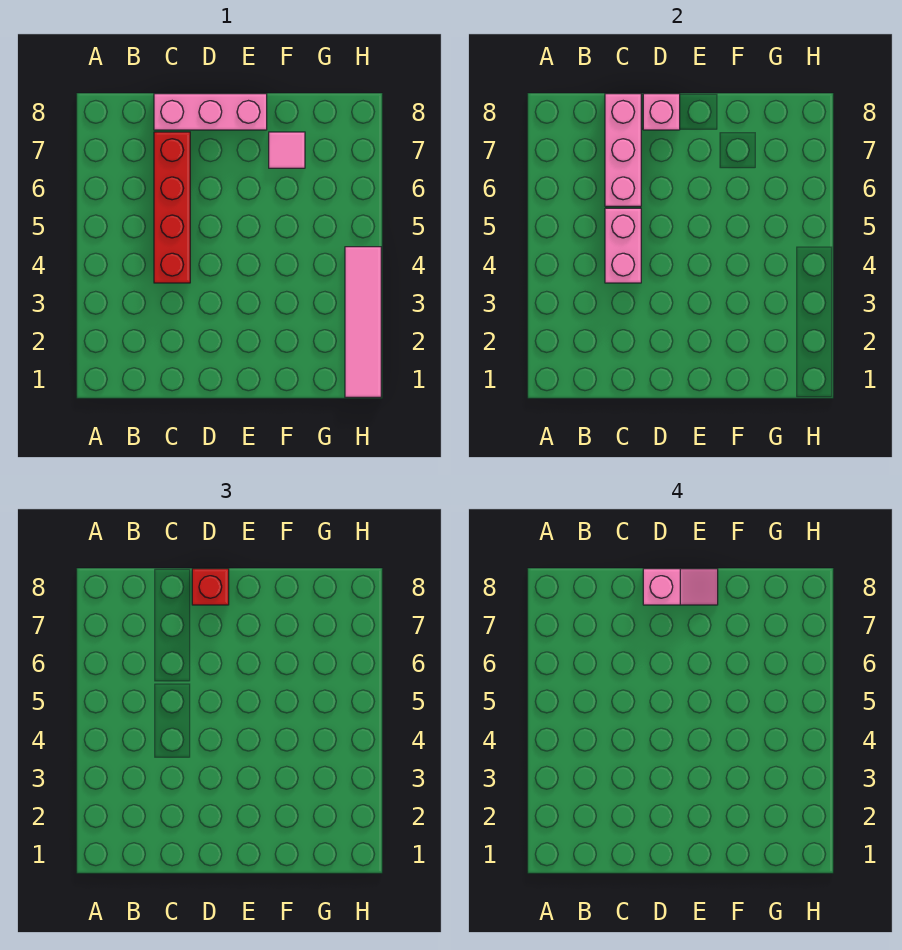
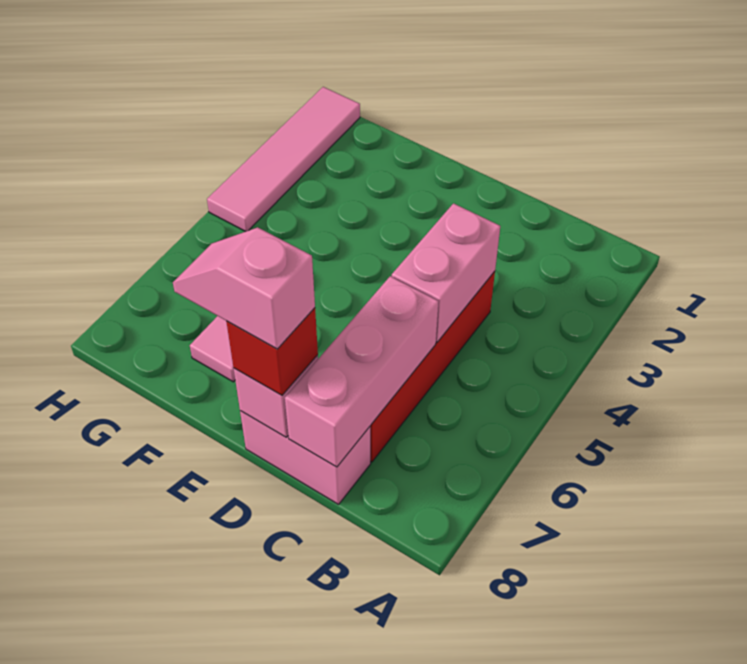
pink brick C8:E8 level 1 -> pink brick C8:D8 level 1

